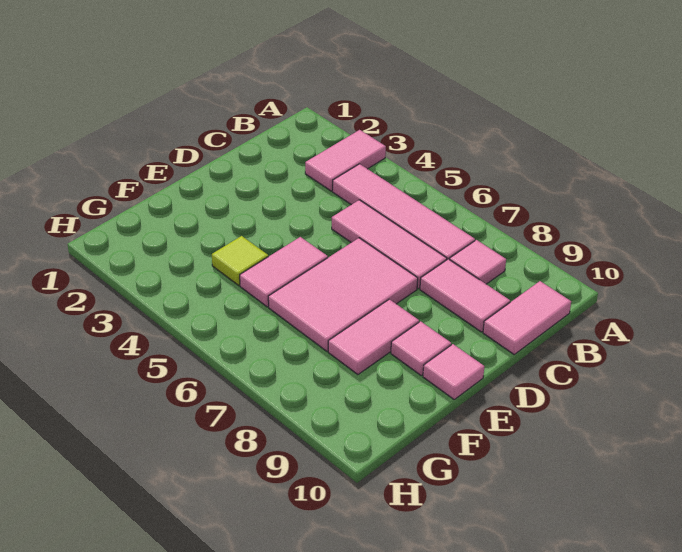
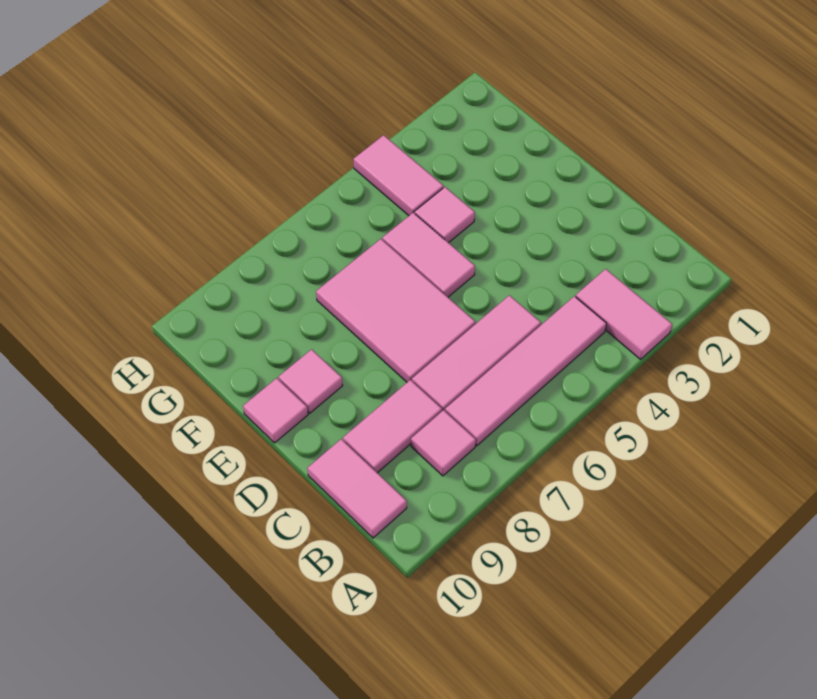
pink tile E8:F8 level 1 -> pink tile G4:H4 level 1
lime tile F4 level 1 -> pink tile F4 level 1

